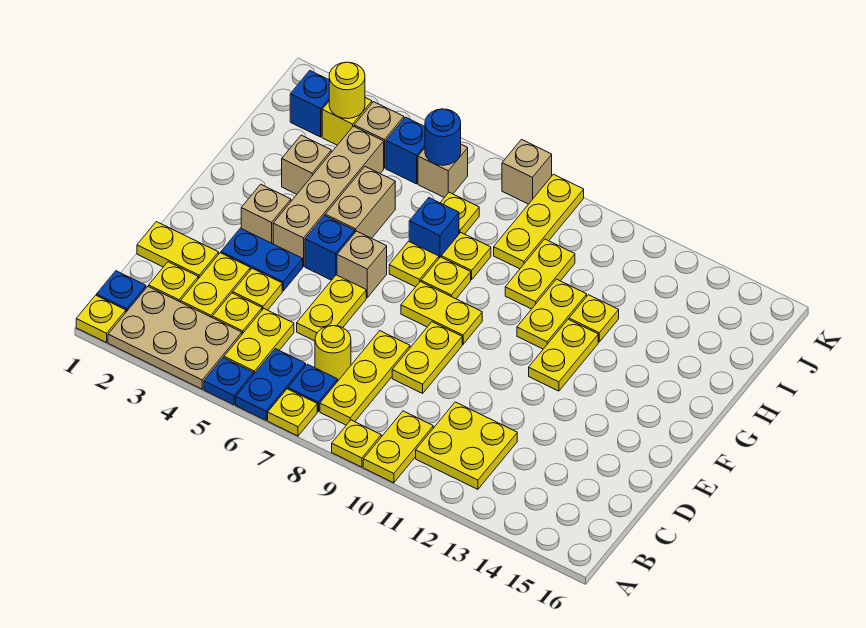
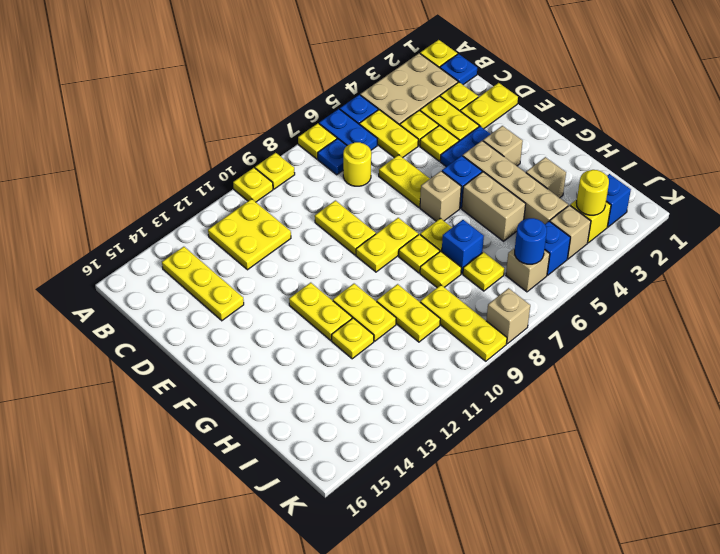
yellow plate A10:B10 level 1 -> yellow plate A10 level 1
yellow plate B8:D8 level 1 -> yellow plate B14:D14 level 1

